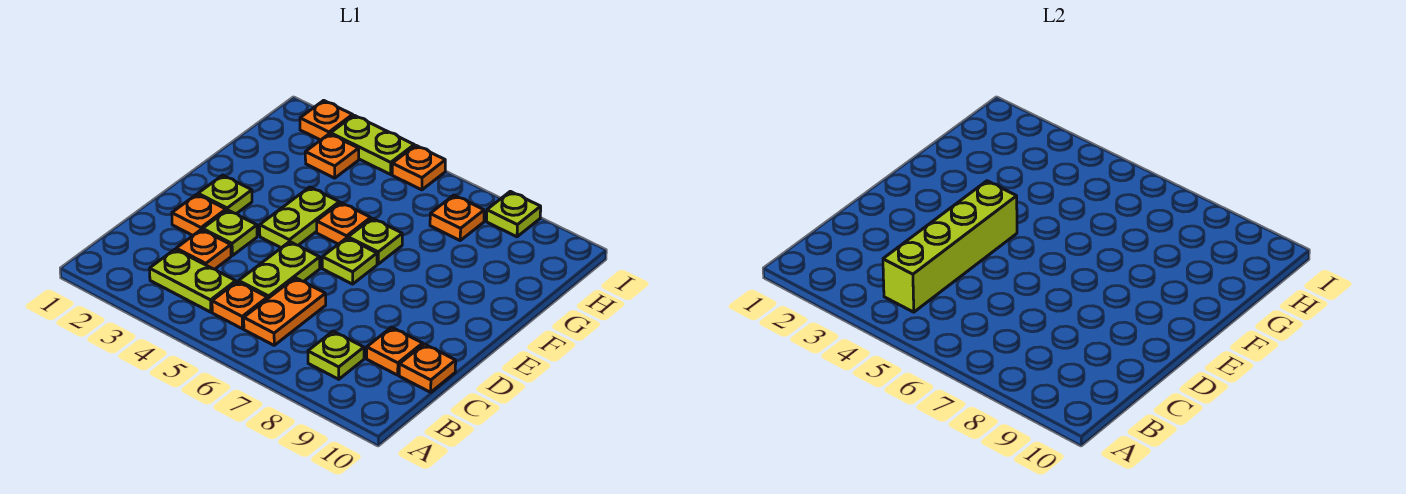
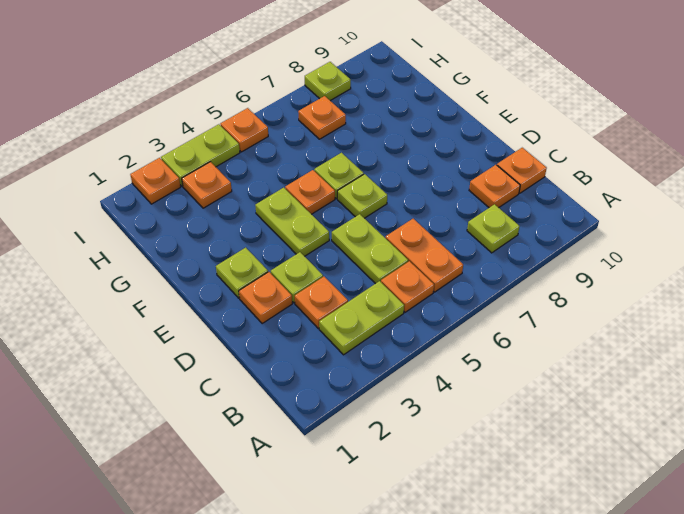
lime brick B4:E4 level 2 -> none

